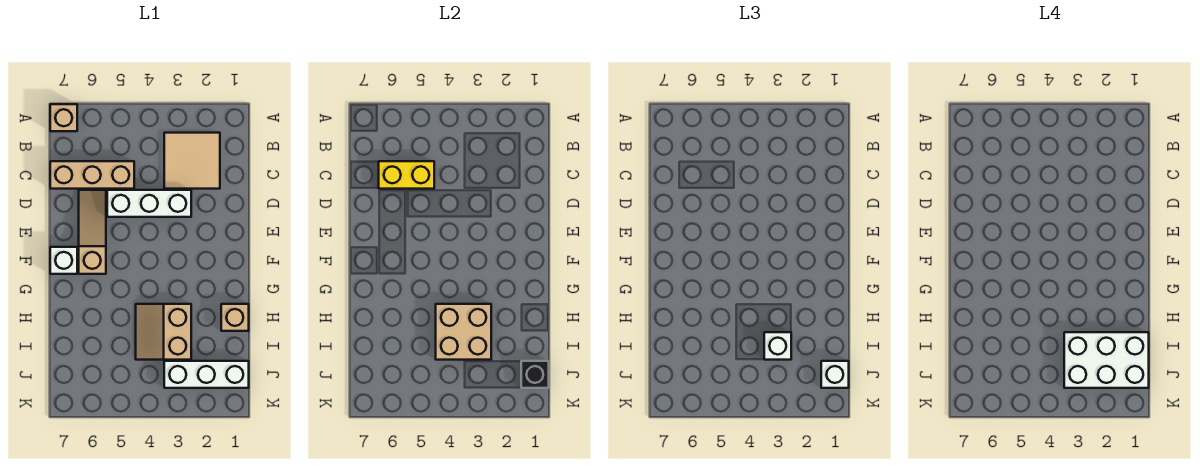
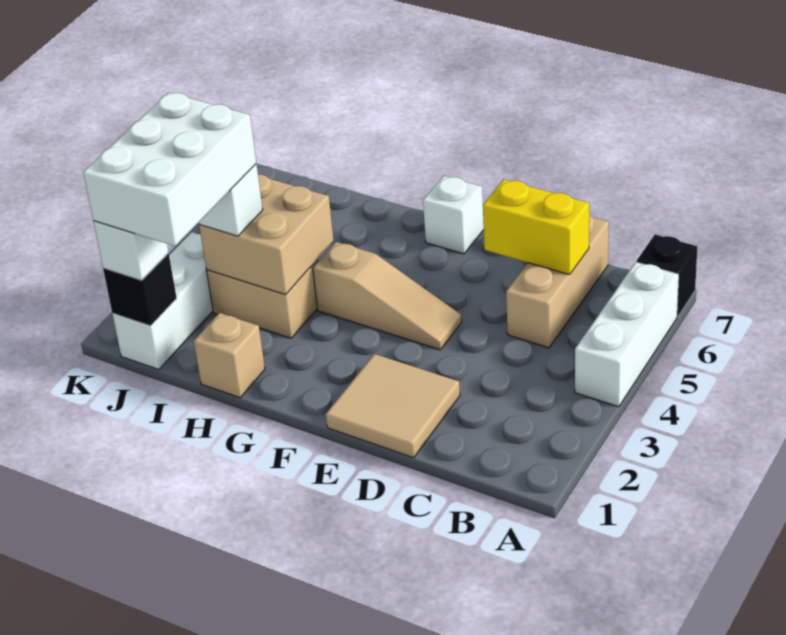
tan brick A7 level 1 -> black brick A7 level 1
tan tile B2:C3 level 1 -> tan tile D1:E2 level 1
yellow brick C5:C6 level 2 -> yellow brick C6:D6 level 2
white brick D3:D5 level 1 -> white brick A4:A6 level 1
tan slope D6:F6 level 1 top F -> tan slope E4:G4 level 1 top G

